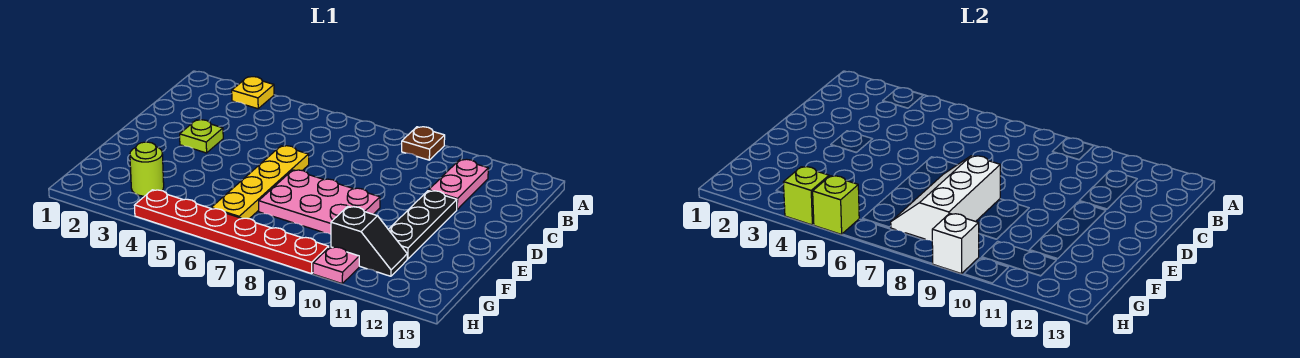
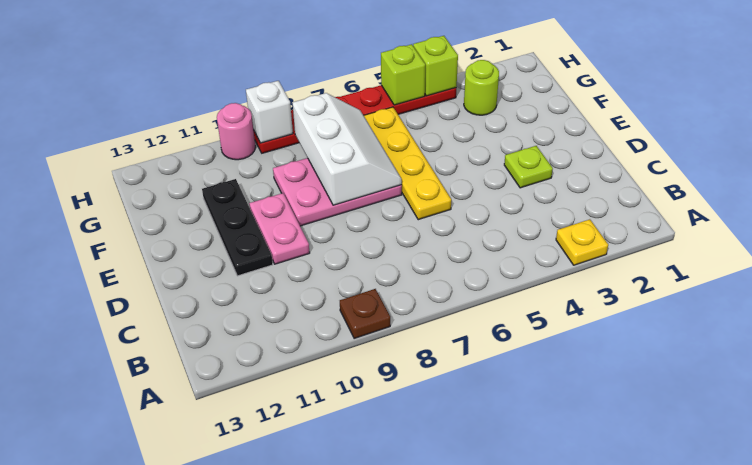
pink plate B11:C11 level 1 -> pink plate D10:E10 level 1
black slope G10:G11 level 1 top 10 -> none
pink plate H10 level 1 -> pink round brick H10 level 1

